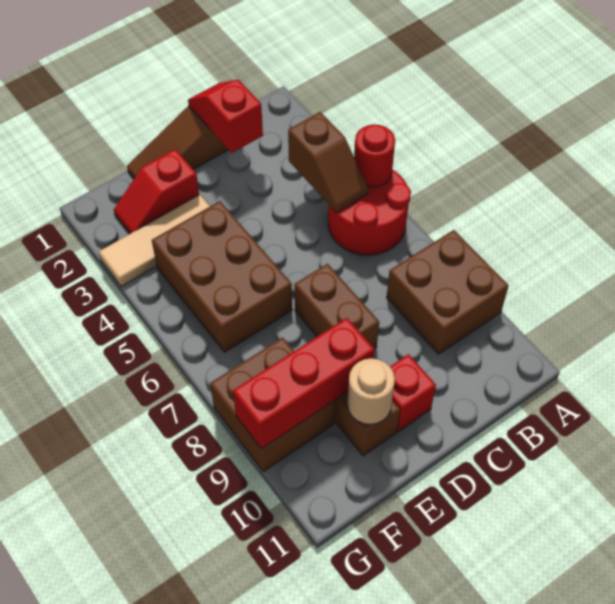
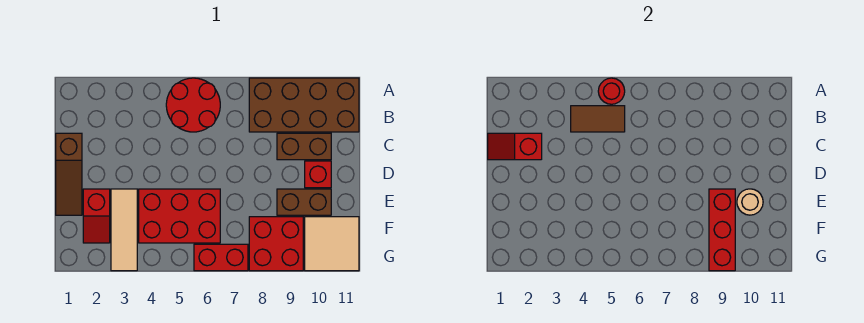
brown brick A8:B9 level 1 -> brown brick A8:B11 level 1
brown slope B4:B5 level 2 top 4 -> brown tile B4:B5 level 2
brown brick D7:D8 level 1 -> brown brick C9:C10 level 1
brown brick E4:F6 level 1 -> red brick E4:F6 level 1
brown brick F8:G9 level 1 -> red brick F8:G9 level 1
none -> tan tile F10:G11 level 1
none -> red brick G6:G7 level 1

